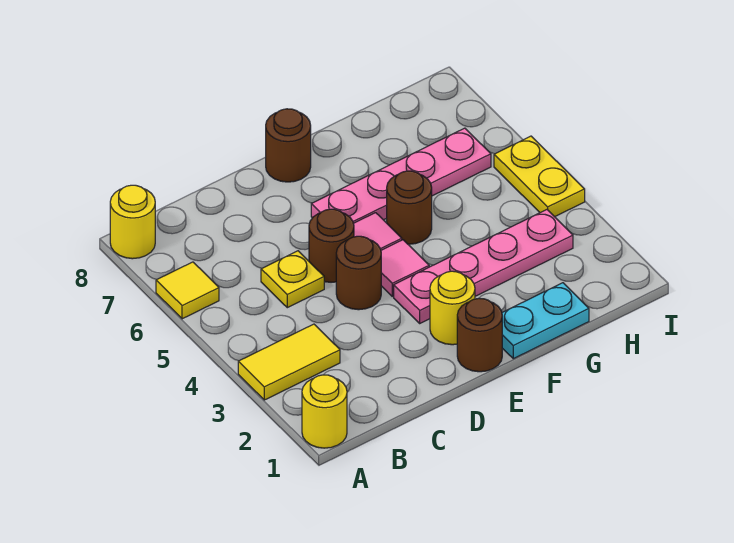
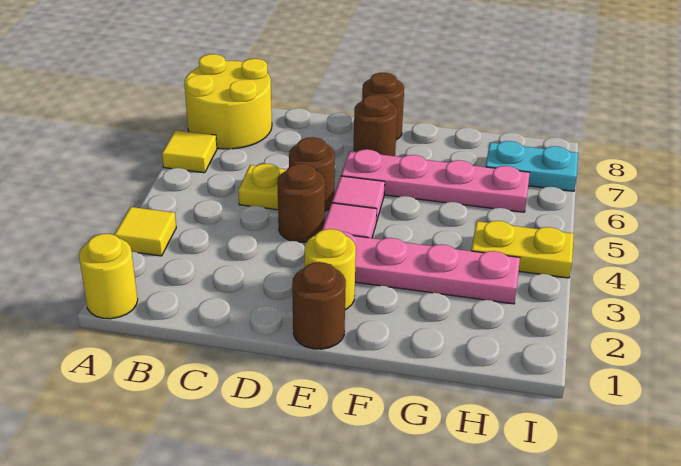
yellow tile A3:B3 level 1 -> yellow tile A3 level 1
yellow round brick A8 level 1 -> yellow round brick A7:B8 level 1
cyan plate F1:G1 level 1 -> cyan plate H7:I7 level 1
brown round brick F5 level 1 -> brown round brick E7 level 1
yellow plate I4:I5 level 1 -> yellow plate H4:I4 level 1

